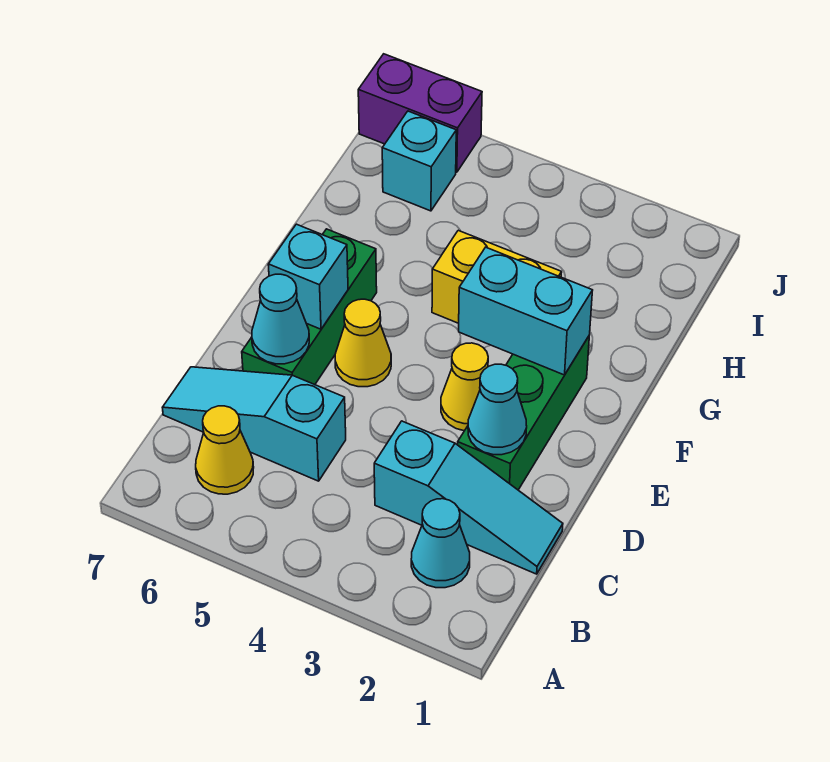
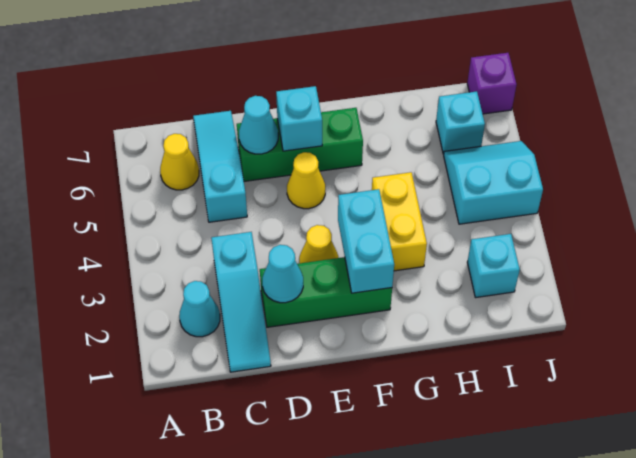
none -> cyan brick I2 level 1
none -> cyan slope I4:J5 level 1 top 4
purple brick J6:J7 level 1 -> purple brick J7 level 1

